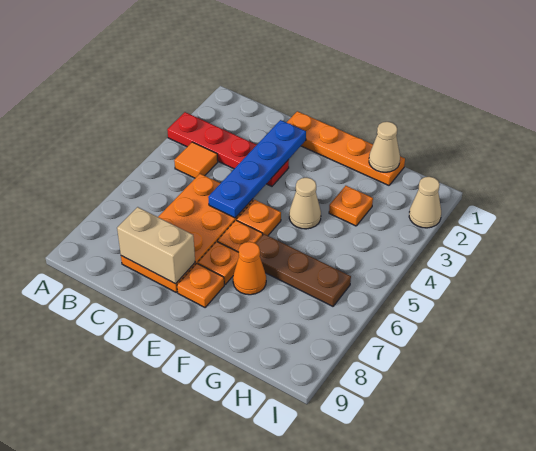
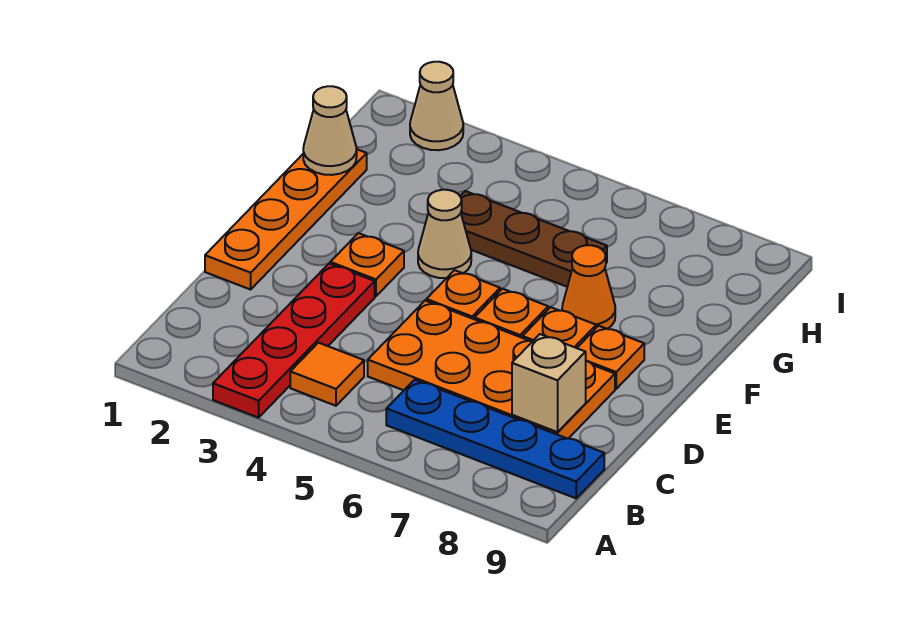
tan brick C8:D8 level 2 -> tan brick C8 level 2
blue plate D2:D5 level 2 -> blue plate B6:B9 level 1
brown plate F6:H6 level 1 -> brown plate G4:G6 level 1
orange plate G3 level 1 -> orange plate E3 level 1

